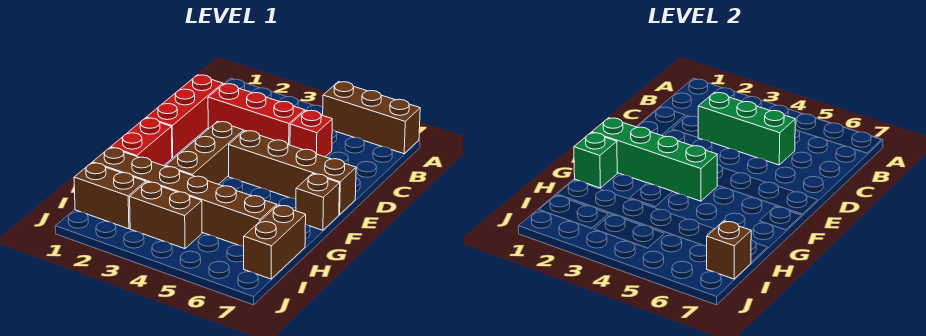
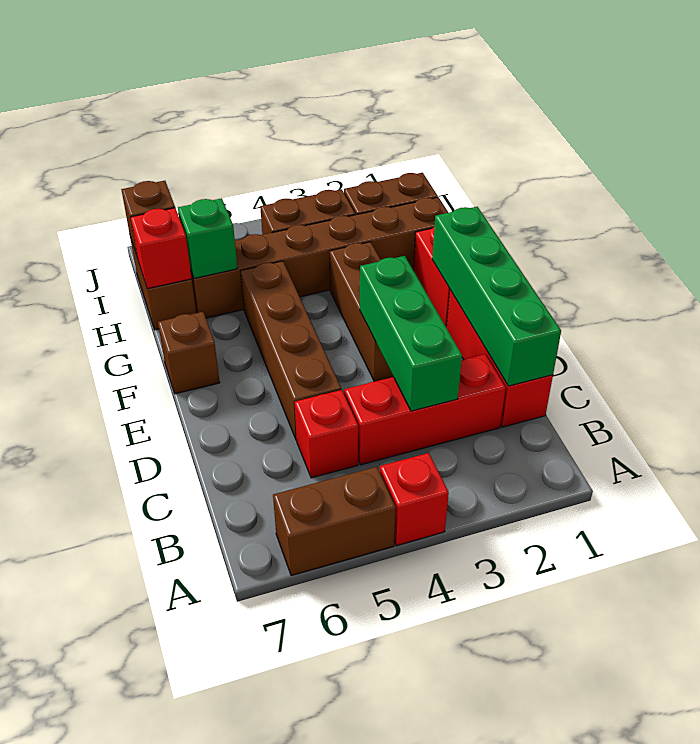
none -> red brick A4 level 1
brown brick A5:A7 level 1 -> brown brick A5:A6 level 1
green brick C3:C5 level 2 -> green brick C3:E3 level 2
brown brick E4:E7 level 1 -> brown brick D5:G5 level 1
green brick F1:F4 level 2 -> green brick C1:F1 level 2
green brick G1 level 2 -> green brick H6 level 2
none -> red brick H7 level 2

